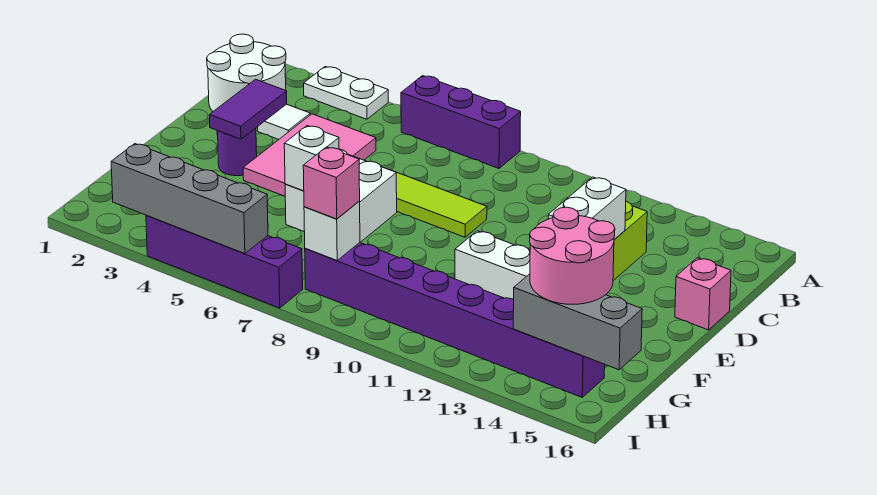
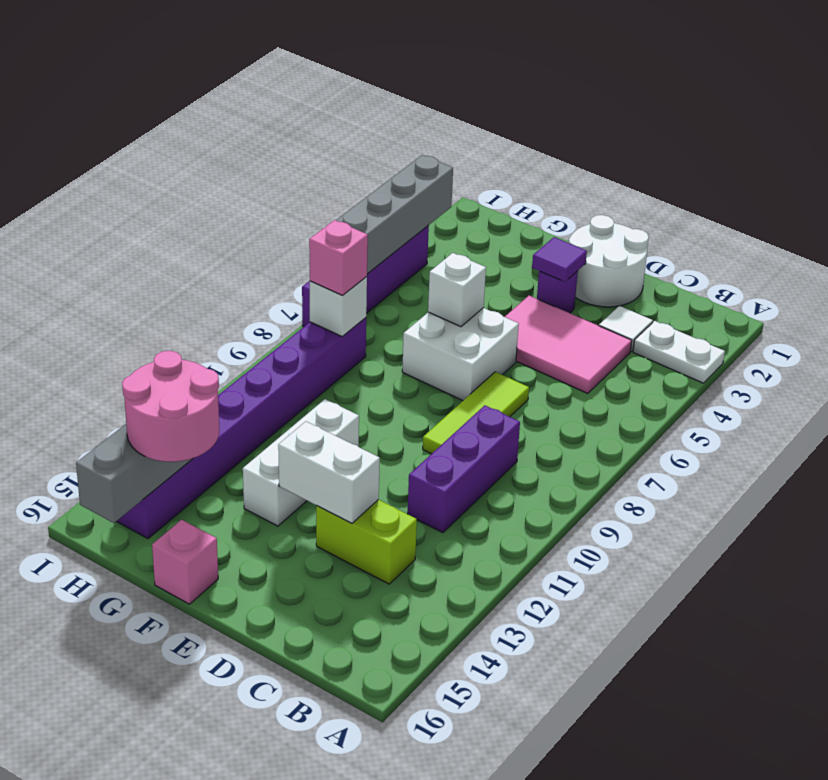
white plate A3:A4 level 1 -> white plate A3:B3 level 1
purple brick A6:A8 level 1 -> purple brick C9:C11 level 1
white round brick B1:C2 level 1 -> white round brick D1:E2 level 1
purple tile D3:E3 level 2 -> purple tile E3 level 2
pink brick D16 level 1 -> pink brick F16 level 1

